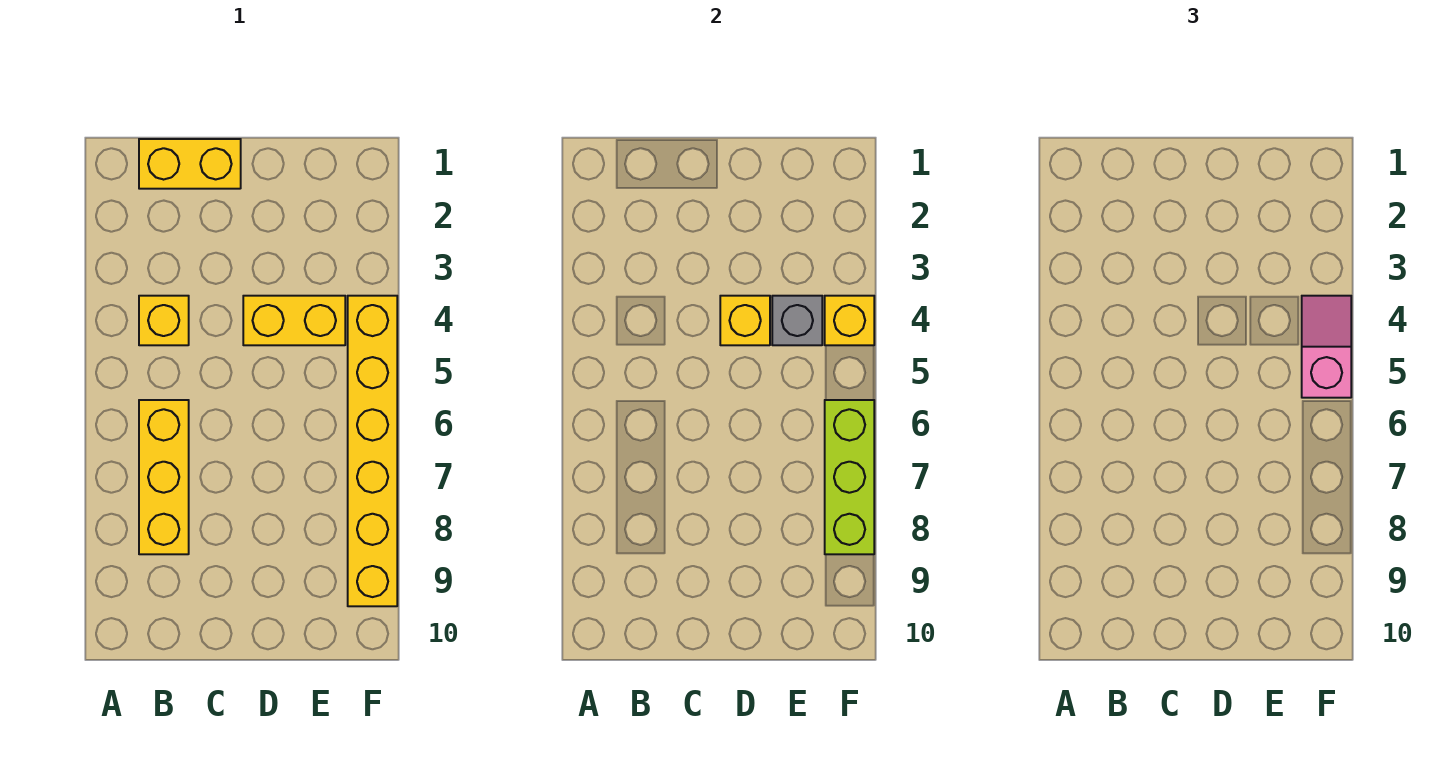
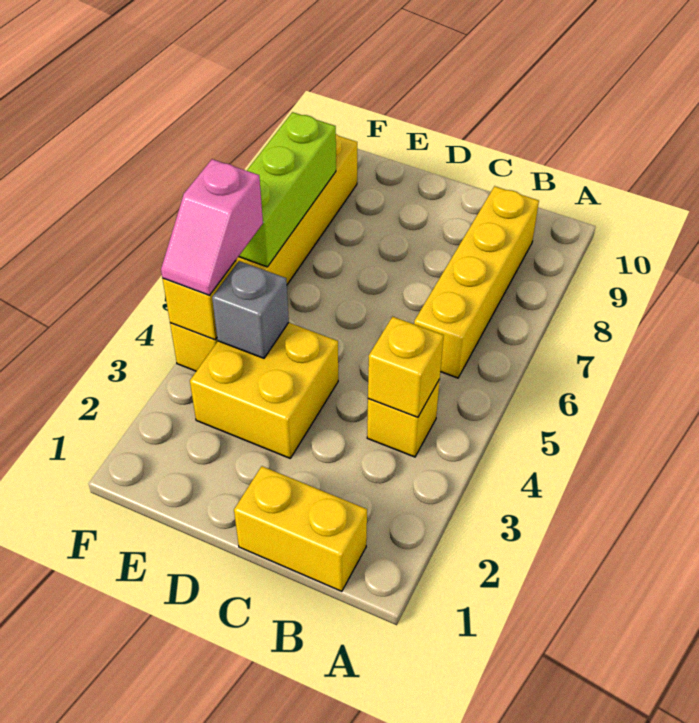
yellow brick B6:B8 level 1 -> yellow brick B6:B9 level 1
yellow brick D4:E4 level 1 -> yellow brick D3:E4 level 1
yellow brick D4 level 2 -> yellow brick B4 level 2

